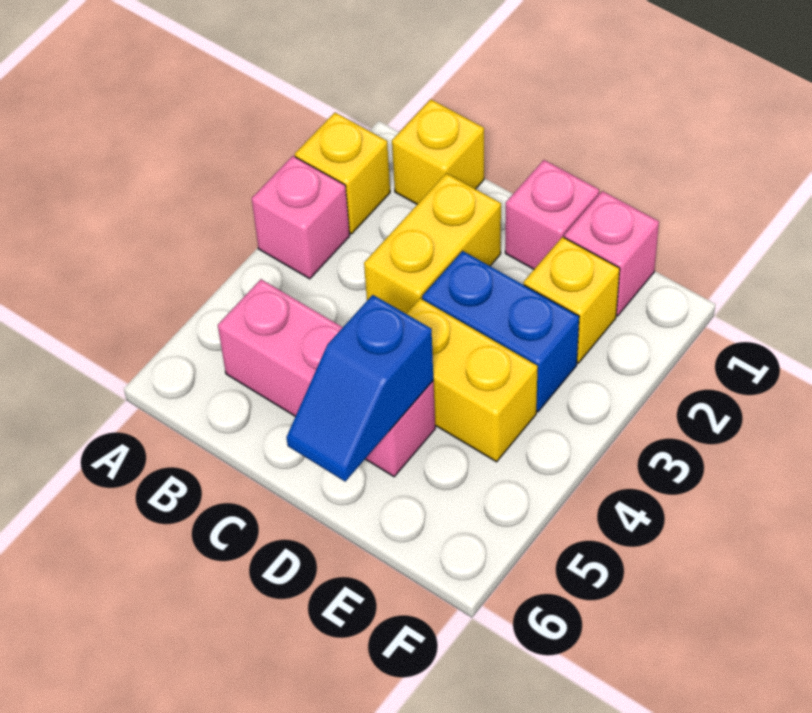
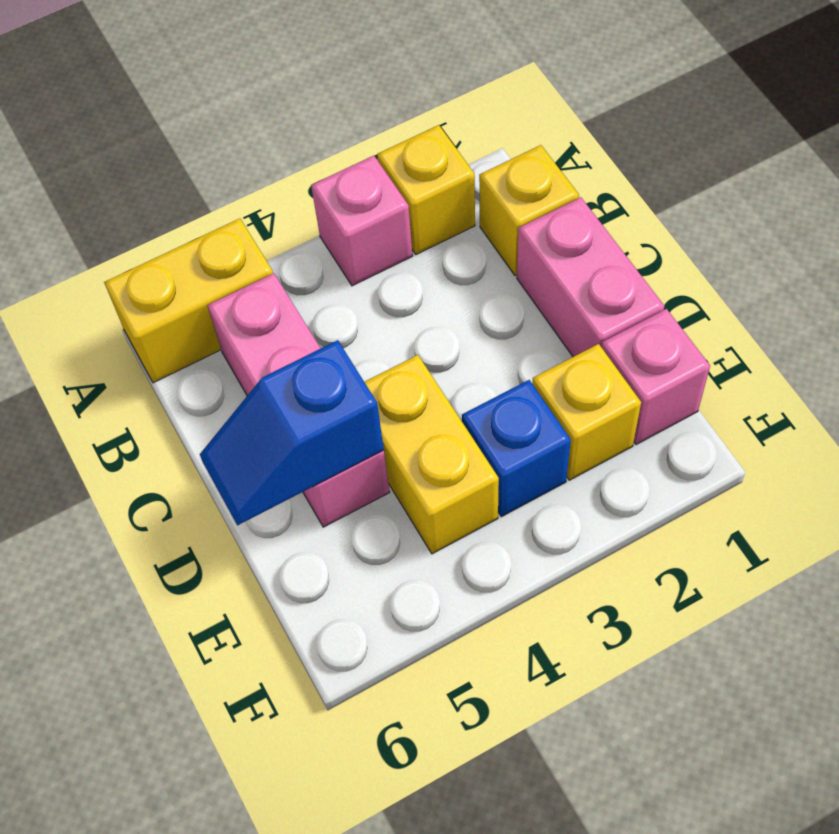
yellow brick C2:C3 level 1 -> yellow brick A5:A6 level 1
pink brick D1 level 1 -> pink brick C1:D1 level 1
blue brick D3:E3 level 1 -> blue brick E3 level 1

